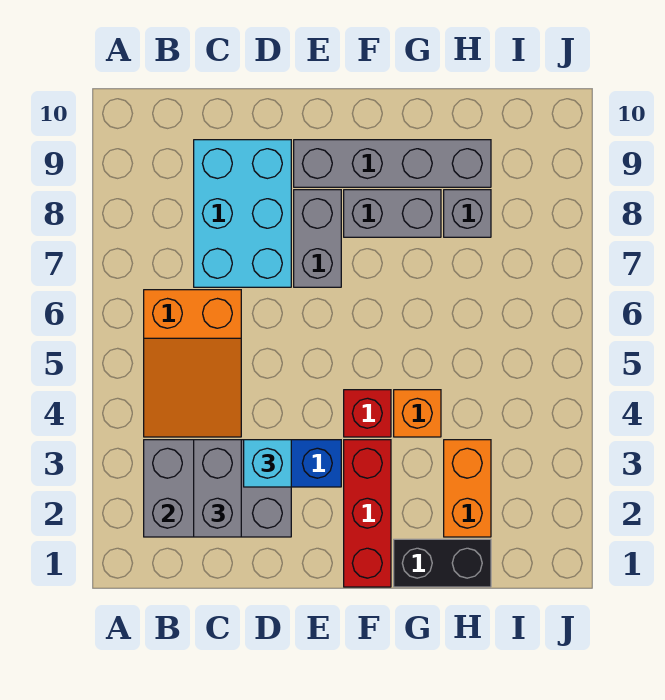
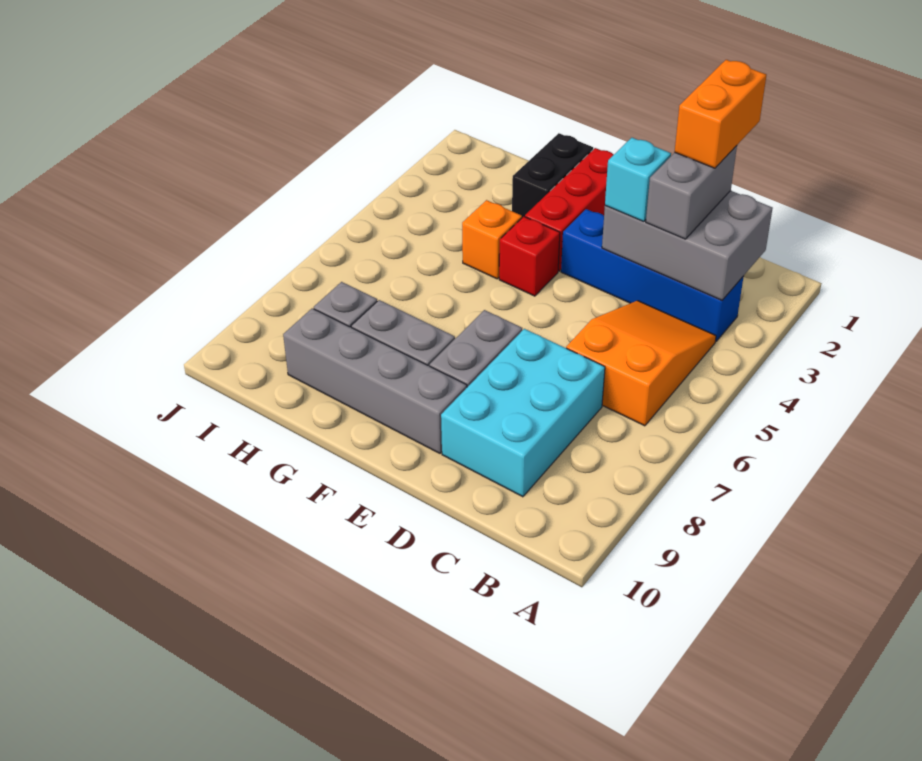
black brick G1:H1 level 1 -> black brick G1:G2 level 1
orange brick H2:H3 level 1 -> orange brick C1:C2 level 4

